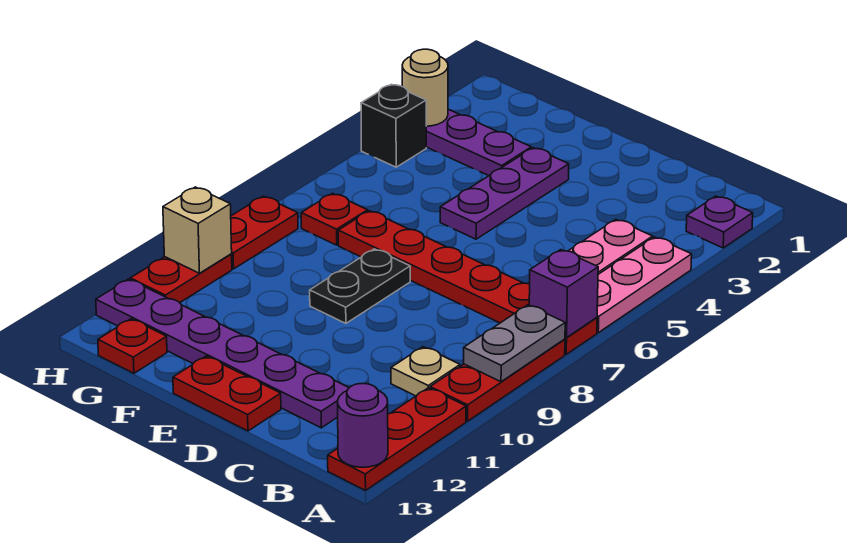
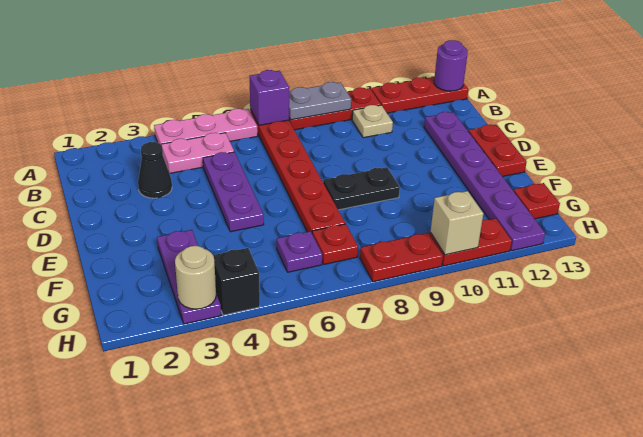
purple plate A2 level 1 -> purple plate G6 level 1
none -> black cone C3 level 1
purple plate E3:E5 level 1 -> purple plate C5:E5 level 1

